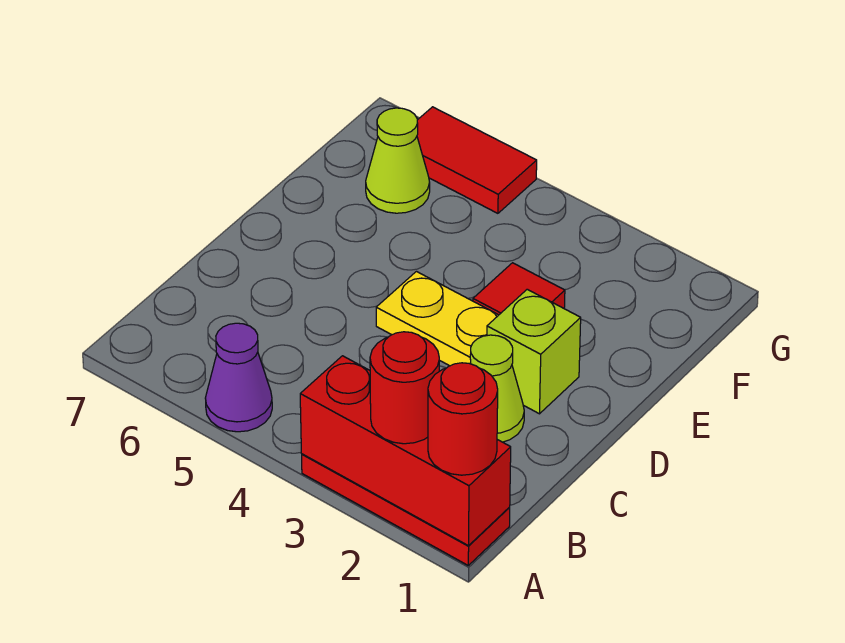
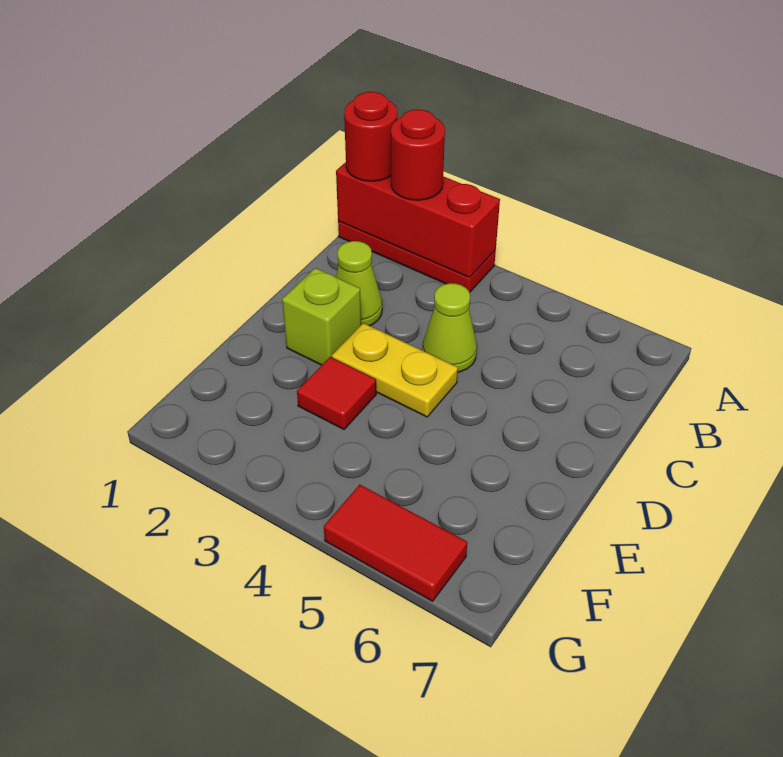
purple cone A5 level 1 -> none
lime cone F6 level 1 -> lime cone C4 level 1

